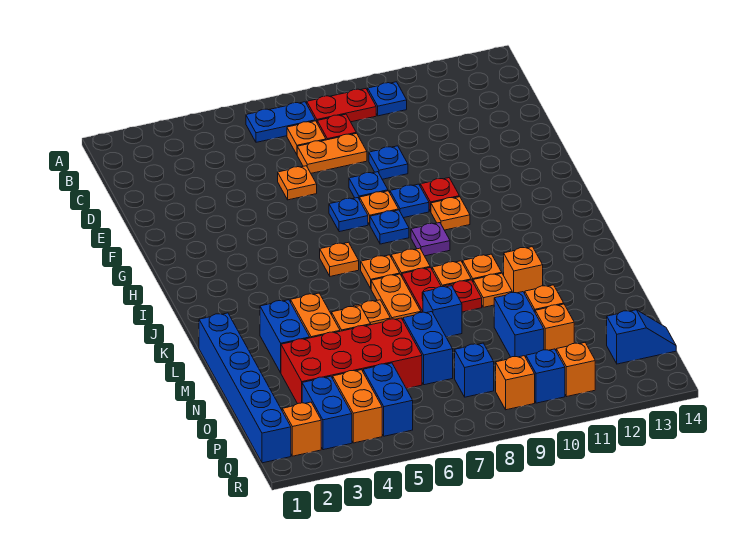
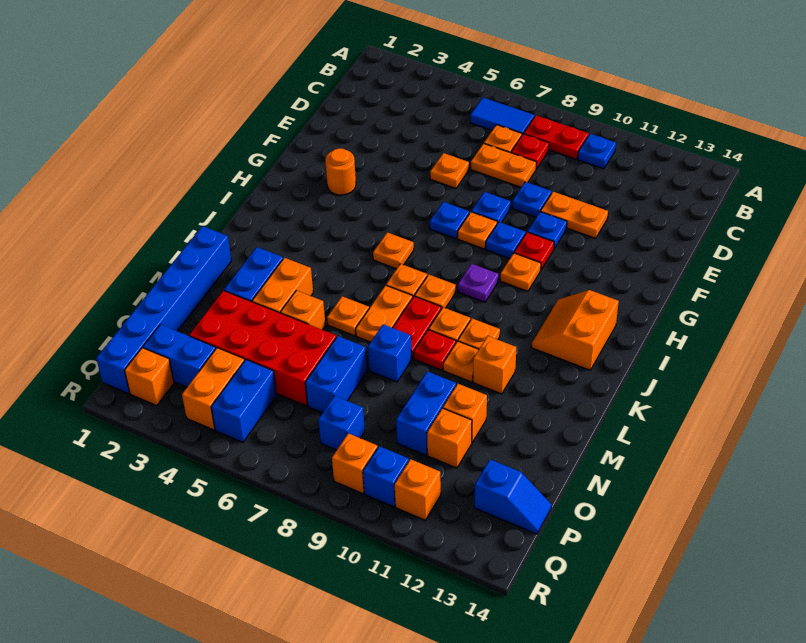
blue plate B6:B7 level 1 -> blue tile B6:B7 level 1
none -> orange plate E10:E11 level 1
none -> orange round brick G3 level 1
blue plate H8 level 1 -> blue plate F10 level 1
none -> orange slope I12:J13 level 1 top 13
blue brick P3:Q3 level 1 -> blue brick P2:P3 level 1

